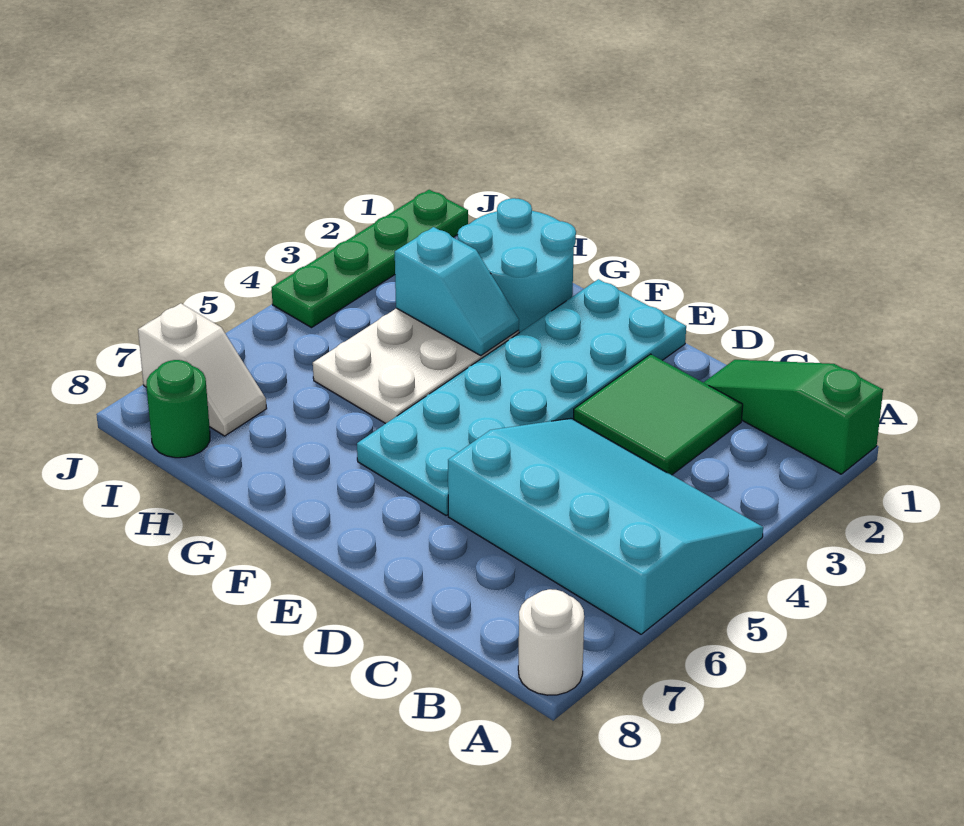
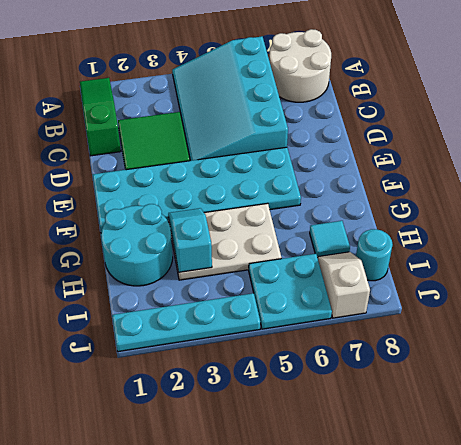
green slope A1:C1 level 1 top A -> green slope A1:C1 level 1 top C
white round brick A8 level 1 -> white round brick A7:B8 level 1
none -> cyan tile H7 level 1
none -> cyan plate I5:J6 level 1
green round brick I8 level 1 -> cyan round brick I8 level 1
green plate J1:J4 level 1 -> cyan plate J1:J4 level 1

